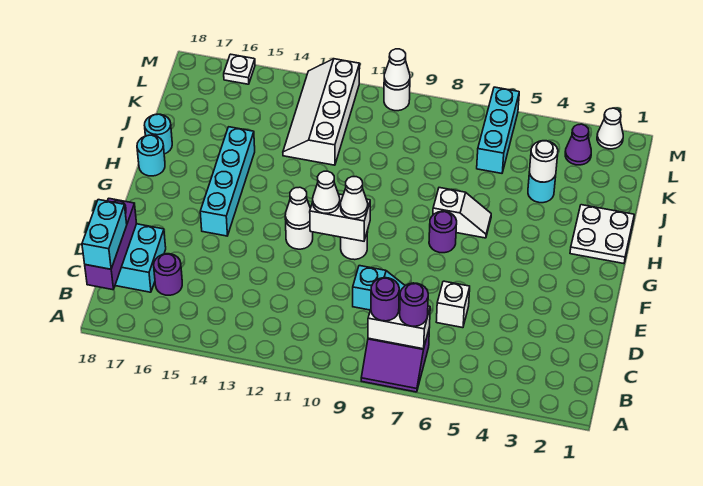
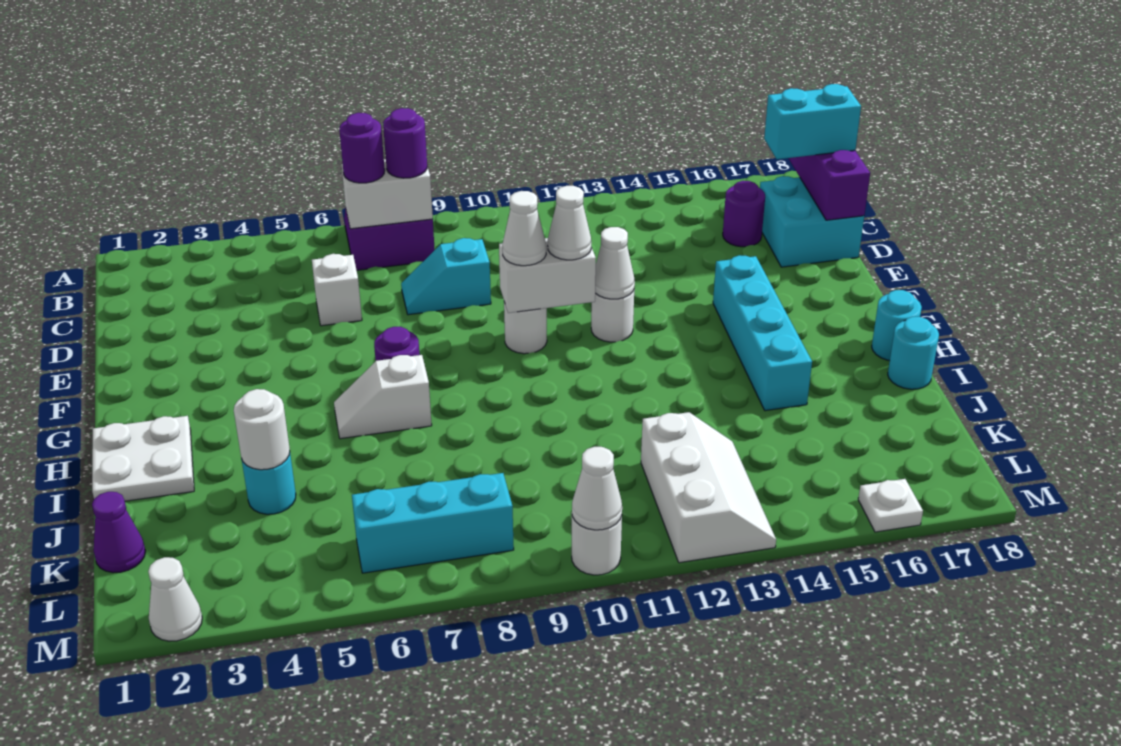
cyan brick B18:C18 level 3 -> cyan brick C17:C18 level 3
white slope J12:M13 level 1 top 12 -> white slope K12:M13 level 1 top 12
cyan brick K6:M6 level 1 -> cyan brick L6:L8 level 1
purple cone L3 level 1 -> purple cone K1 level 1

